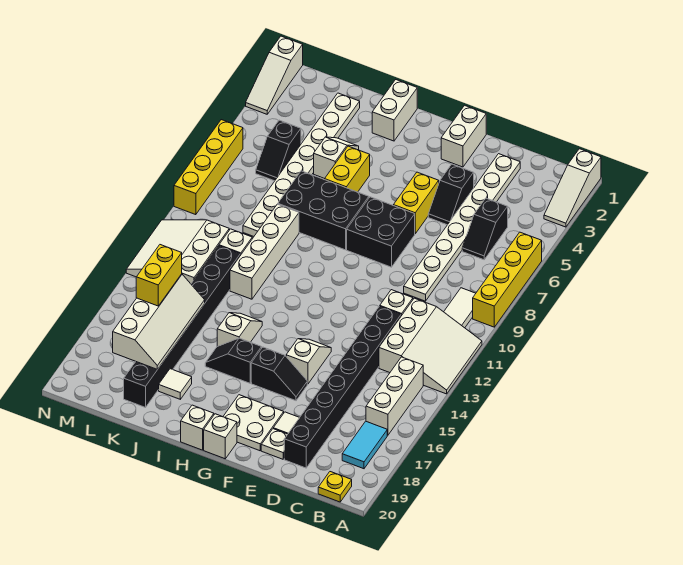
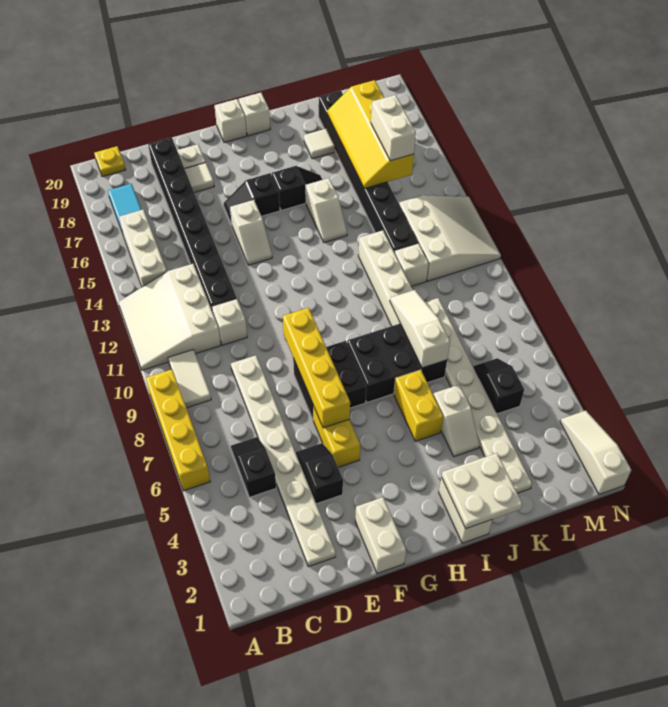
white slope A1:A3 level 1 top 1 -> white slope J7:J9 level 2 top 7
white plate F18:G19 level 1 -> white plate I1:J2 level 2
white slope K15:L18 level 2 top L -> yellow slope K15:L18 level 2 top L
yellow brick L15:L16 level 3 -> white brick L15:L16 level 3
yellow brick N6:N9 level 1 -> yellow brick F6:F9 level 2

